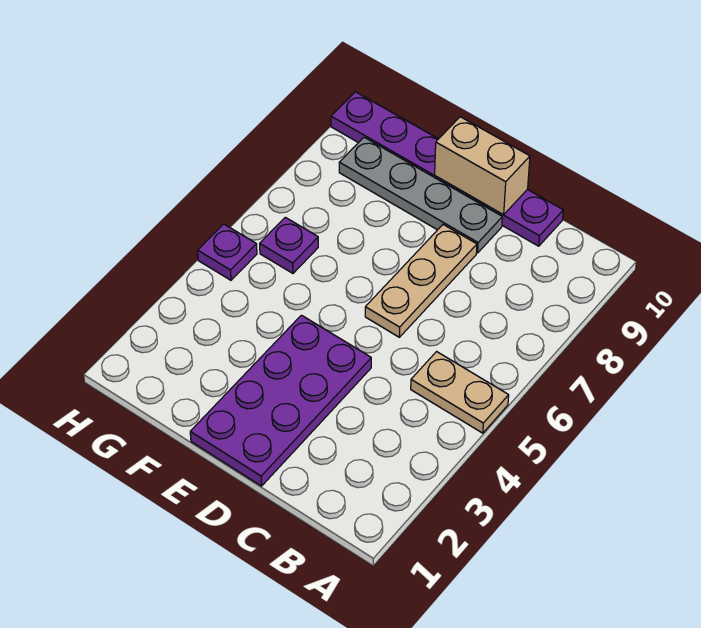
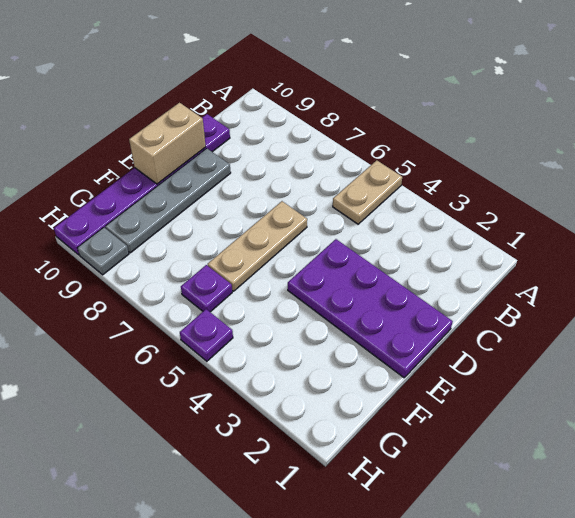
tan plate D6:D8 level 1 -> tan plate D6:F6 level 1
none -> grey plate H9 level 1

